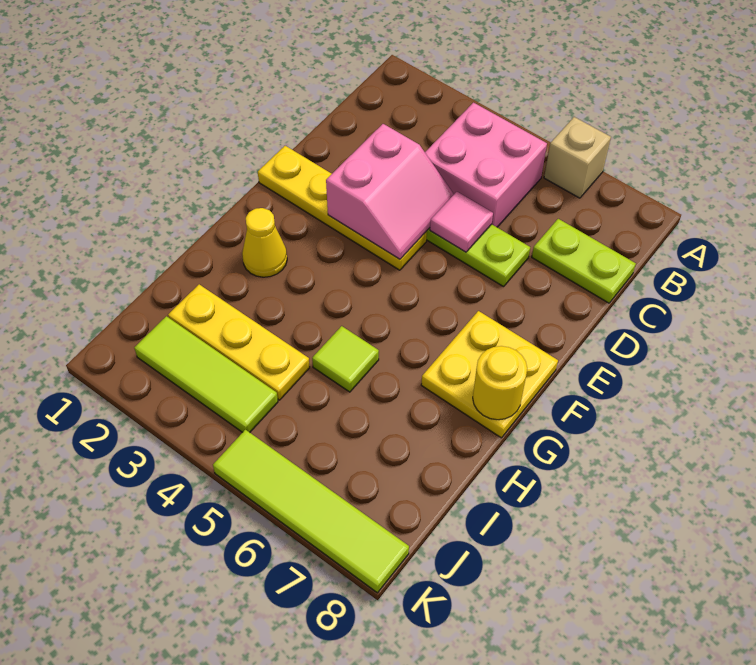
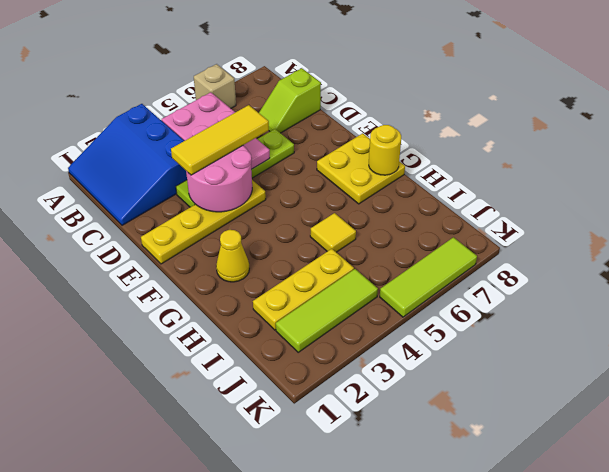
none -> blue slope A1:C3 level 1 top 3
lime plate C7:C8 level 1 -> lime slope C7:C8 level 1 top 8
pink slope D3:E4 level 2 top 3 -> pink round brick D3:E4 level 2
none -> yellow tile D3:D5 level 3
lime tile H5 level 1 -> yellow tile H5 level 1
lime tile K5:K8 level 1 -> lime tile K5:K7 level 1

